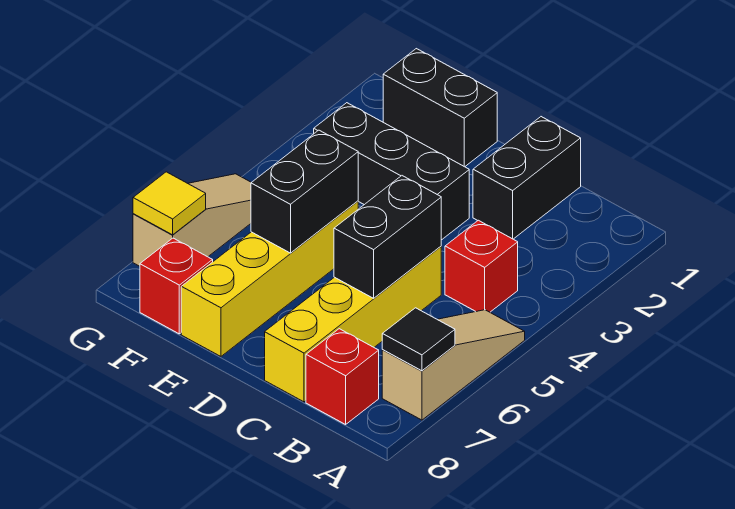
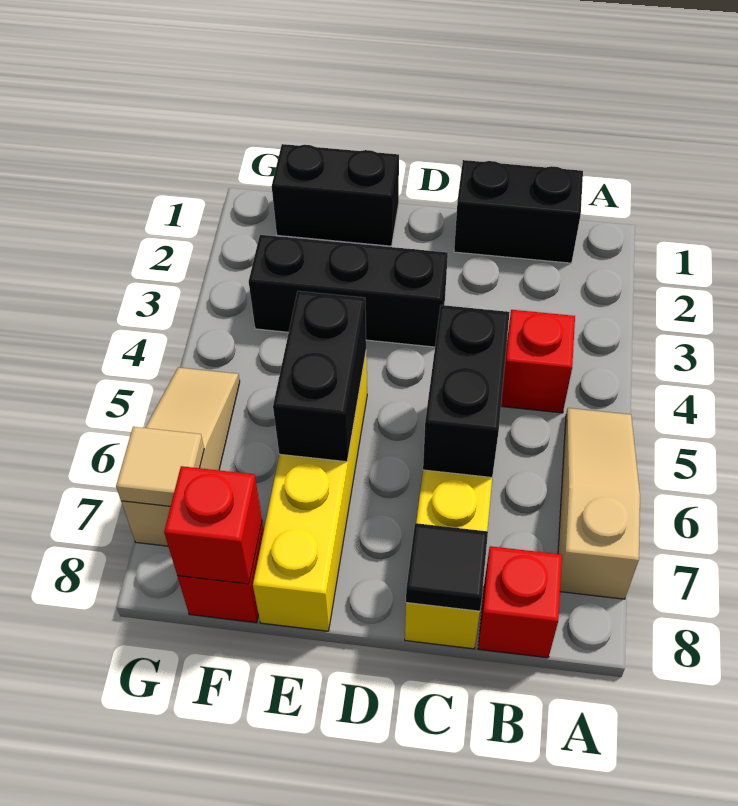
black tile A7 level 2 -> black tile C8 level 2
black brick C1:C2 level 1 -> black brick B1:C1 level 1
none -> red brick F8 level 2
yellow tile G7 level 2 -> tan tile G7 level 2

